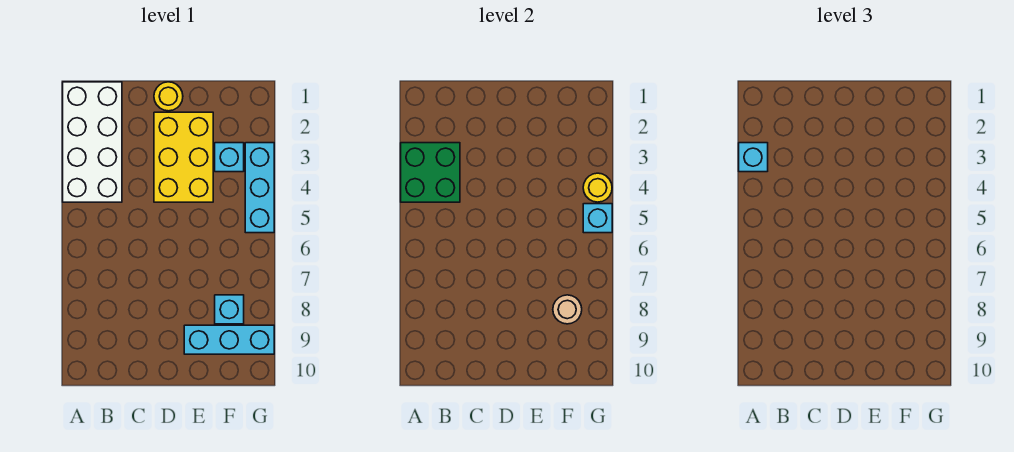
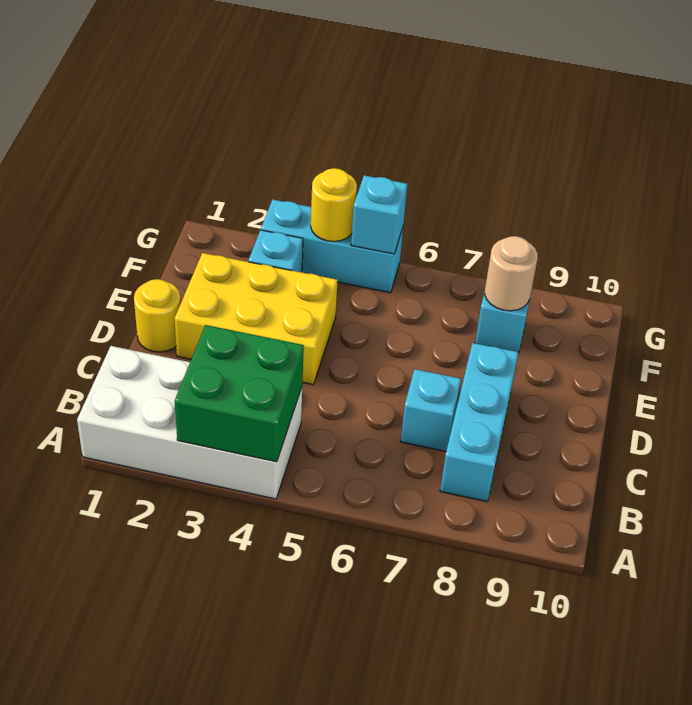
cyan brick A3 level 3 -> cyan brick C7 level 1
cyan brick E9:G9 level 1 -> cyan brick B8:D8 level 1

